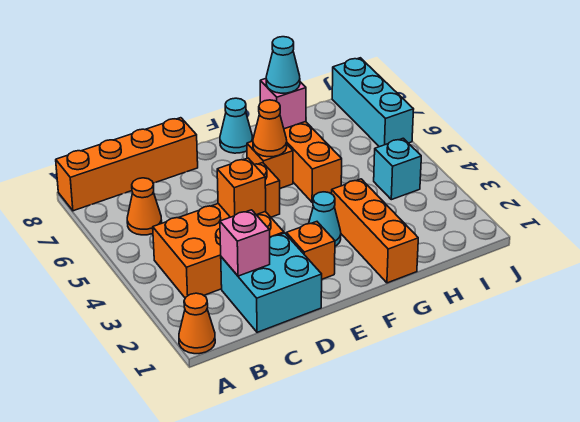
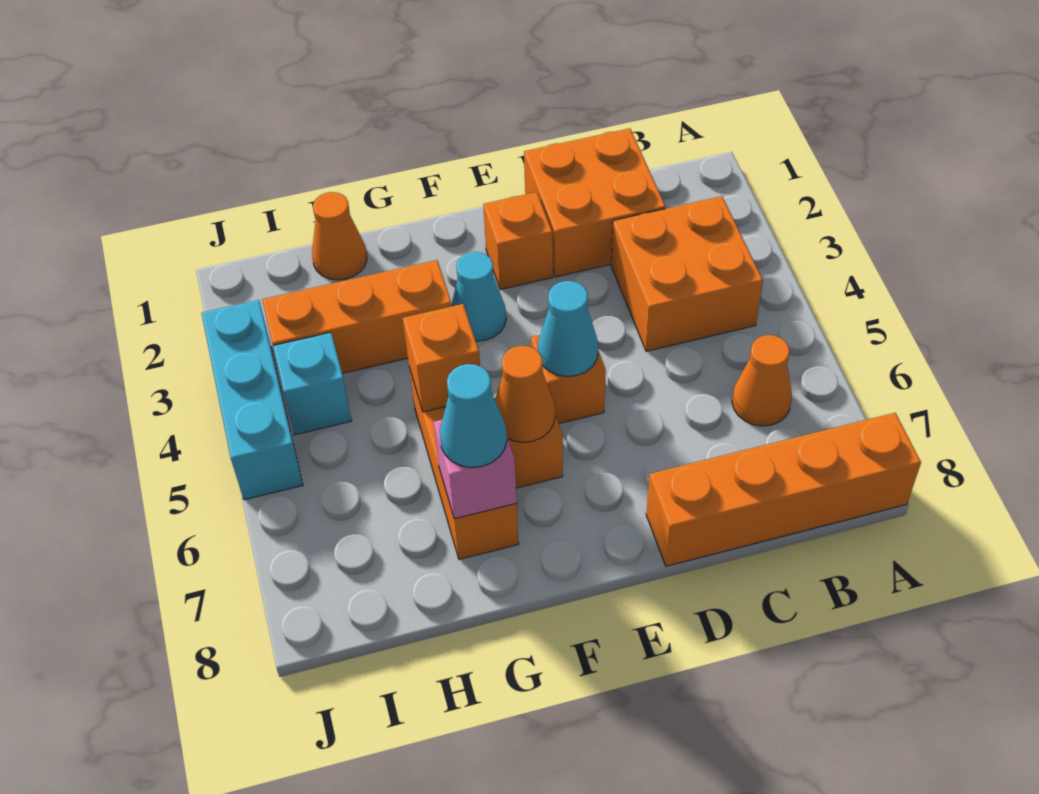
orange cone A1 level 1 -> orange cone H1 level 1
orange brick B3:D4 level 1 -> orange brick B3:C4 level 1
cyan brick C1:D2 level 1 -> orange brick C1:D2 level 1
pink brick C2 level 2 -> none
orange brick D4 level 2 -> orange brick G5 level 2
cyan cone F8 level 1 -> cyan cone E5 level 2
orange brick G1:G3 level 1 -> orange brick G3:I3 level 1
cyan brick J6:J8 level 1 -> cyan brick J3:J5 level 1

